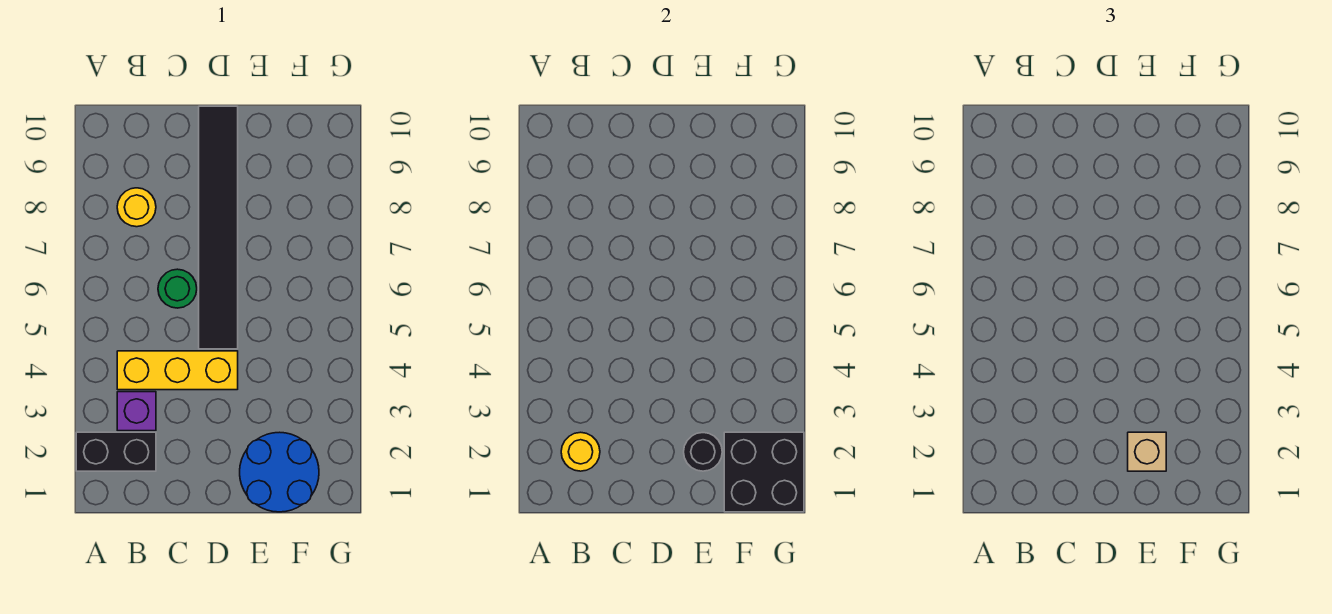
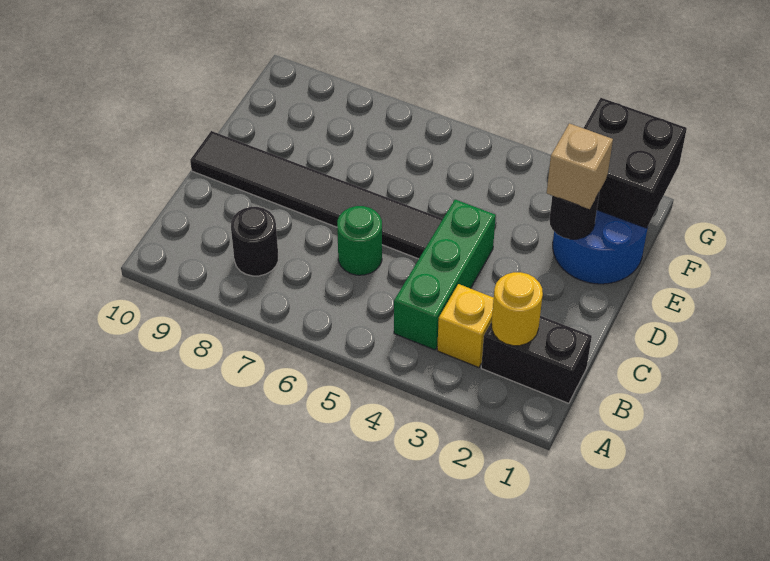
black brick A2:B2 level 1 -> black brick B1:B2 level 1
purple brick B3 level 1 -> yellow brick B3 level 1
yellow brick B4:D4 level 1 -> green brick B4:D4 level 1
yellow round brick B8 level 1 -> black round brick B8 level 1

